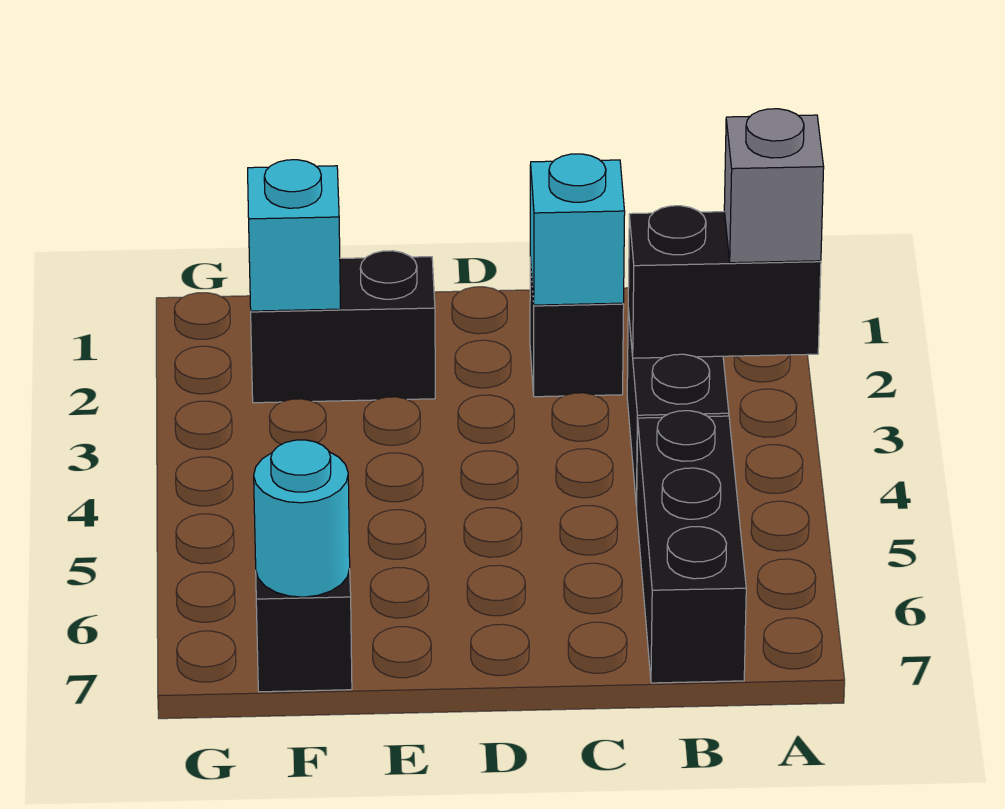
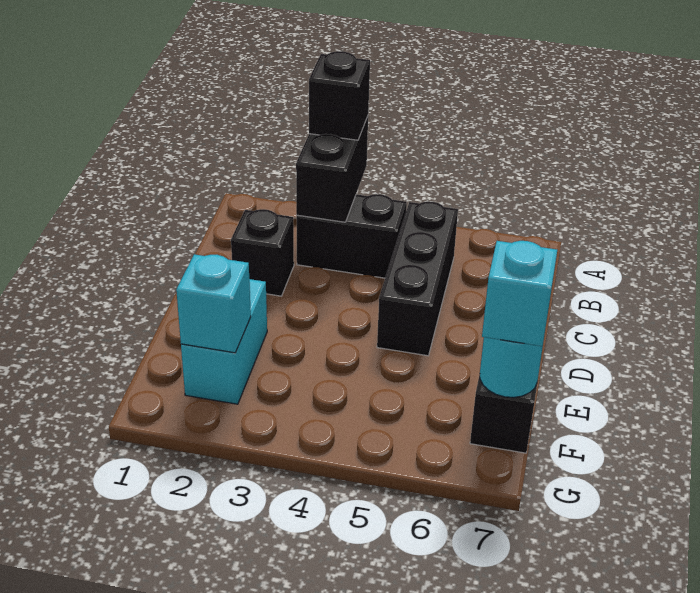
grey brick A3 level 3 -> black brick A3 level 3
black brick B5:B7 level 1 -> black brick B5:D5 level 1
cyan brick C2 level 2 -> cyan brick F7 level 3
black brick E2:F2 level 1 -> cyan brick E2:F2 level 1

